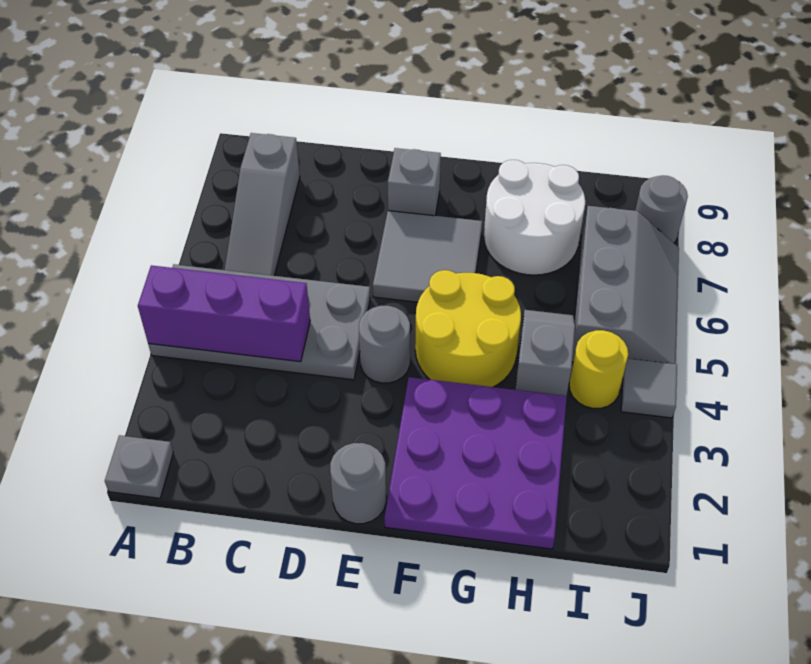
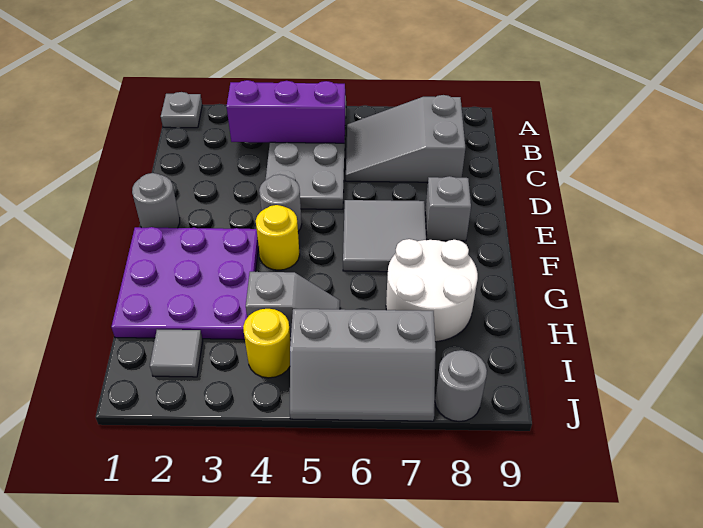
purple brick A4:C4 level 2 -> purple brick B3:B5 level 2
grey slope B6:B8 level 1 top 8 -> grey slope B6:C8 level 1 top 8
yellow round brick F4:G5 level 1 -> yellow round brick F4 level 1
grey tile J4 level 1 -> grey tile I2 level 1

